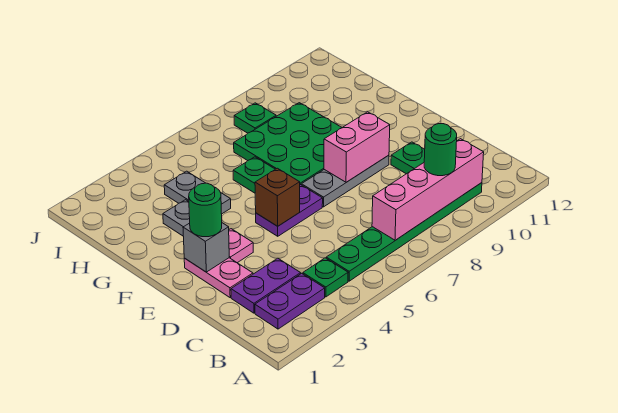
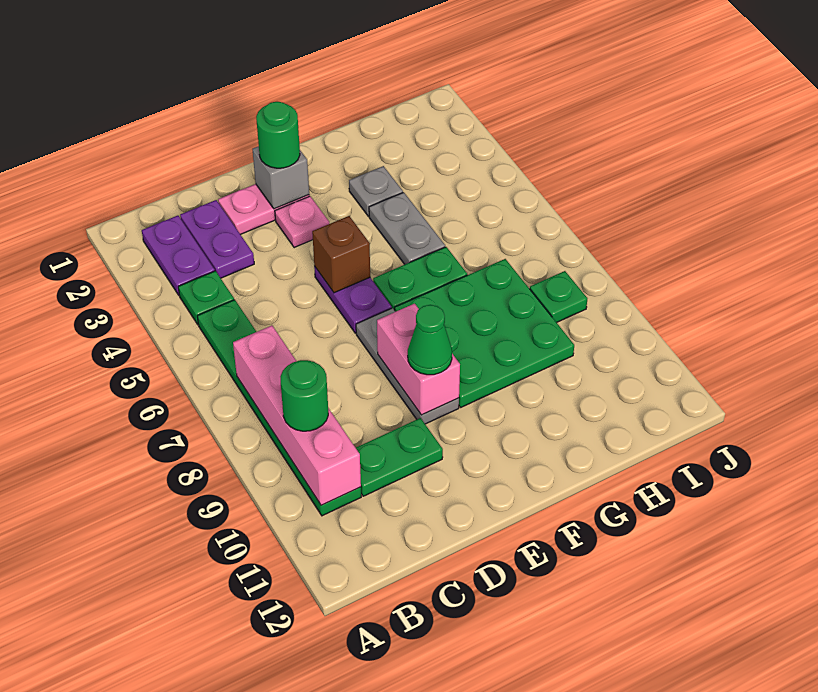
none -> green cone E9 level 3
grey plate G4:H4 level 1 -> grey plate G4:G5 level 1

